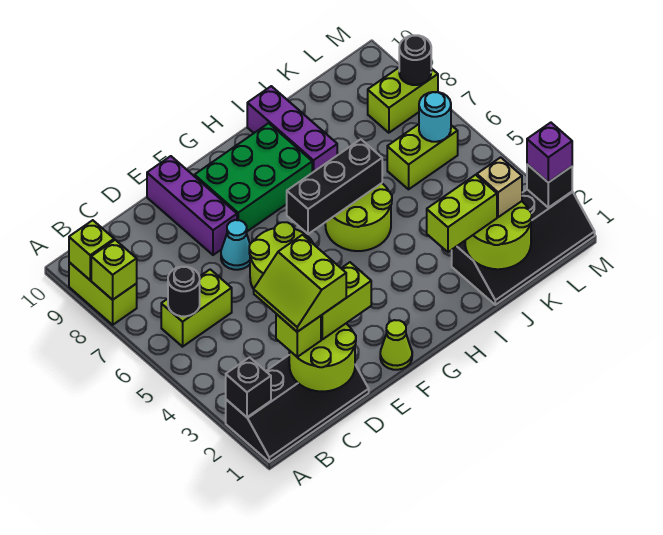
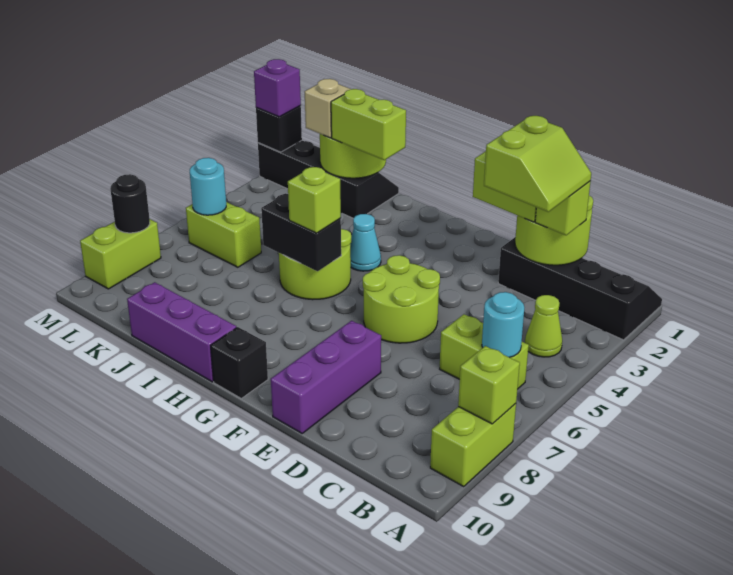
black brick A2 level 2 -> black brick G10 level 1
lime brick A9 level 2 -> lime brick H6 level 3
black round brick B6 level 2 -> cyan round brick B6 level 2
cyan cone E7 level 1 -> cyan cone H4 level 1
lime cone F1 level 1 -> lime cone B4 level 1
green brick F8:H9 level 1 -> none
black brick G6:I6 level 2 -> black brick H6:I6 level 2
purple brick I8:I10 level 1 -> purple brick H10:J10 level 1
lime brick L8:M8 level 1 -> lime brick M8:M9 level 1

